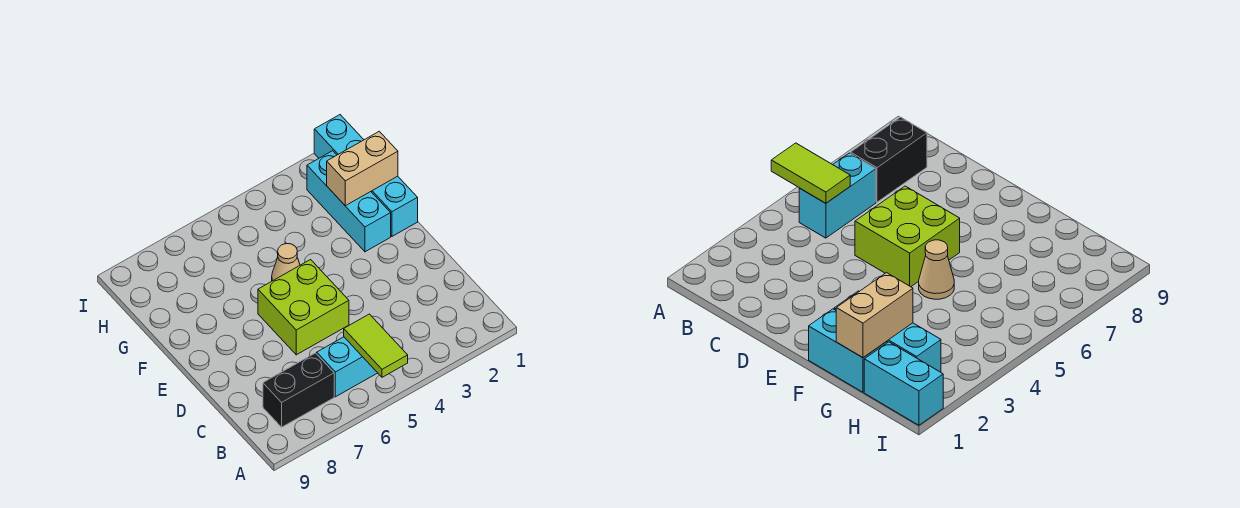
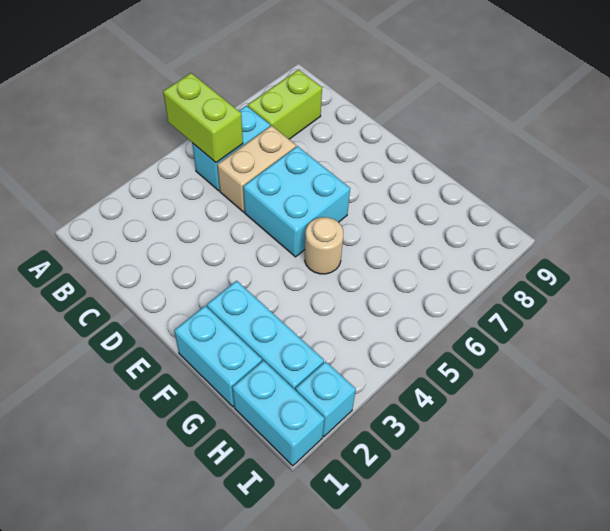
lime tile A5:B5 level 2 -> lime brick A5:B5 level 2
black brick B7:B8 level 1 -> lime brick B7:B8 level 1
lime brick D5:E6 level 1 -> cyan brick D5:E6 level 1
tan cone F5 level 1 -> tan round brick F5 level 1
tan brick G1:G2 level 2 -> tan brick C5:C6 level 1
none -> cyan brick I2 level 1

